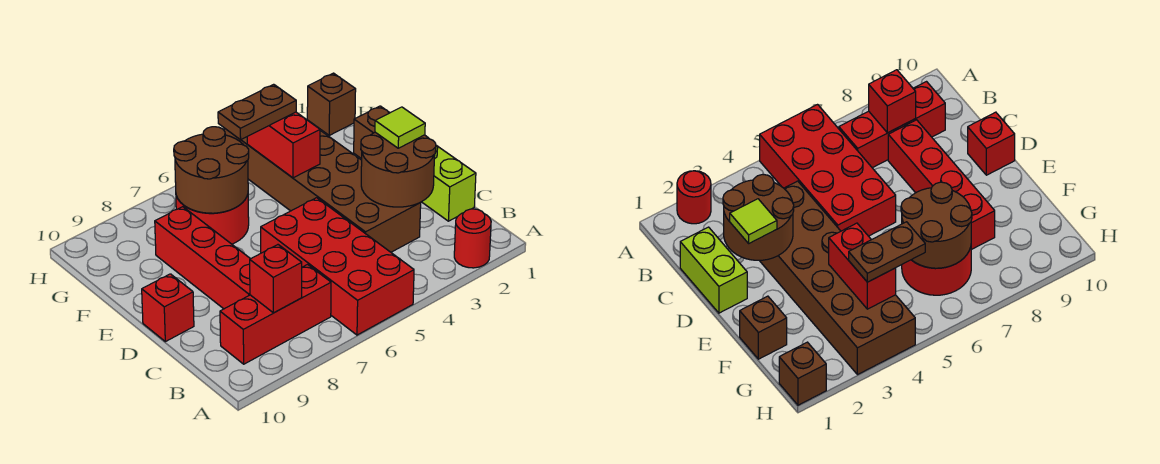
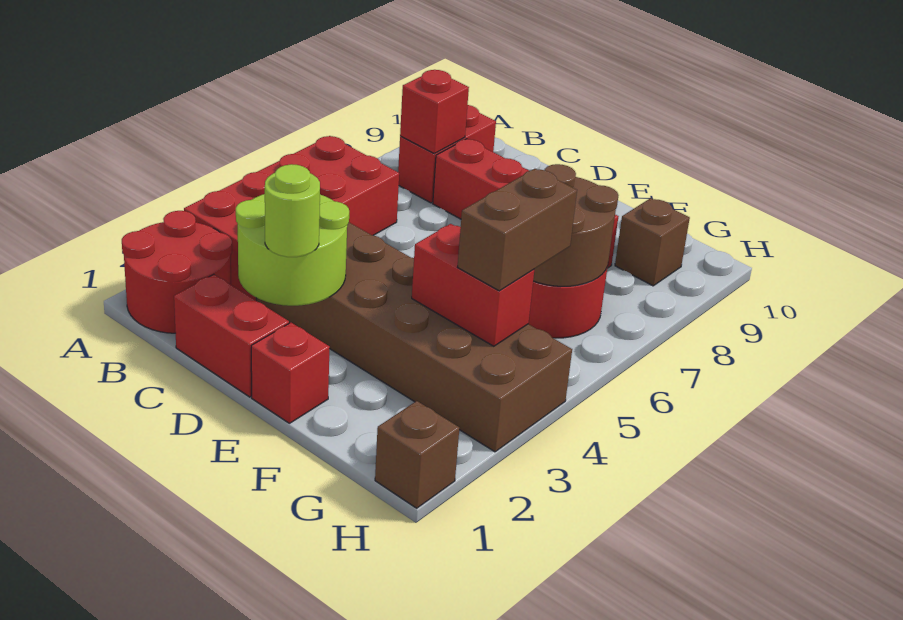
red round brick A2 level 1 -> red round brick A1:B2 level 1
red brick A5:D6 level 1 -> red brick A3:B6 level 1
red brick B7:B9 level 1 -> red brick B8:B9 level 1
lime brick C1:D1 level 1 -> red brick C1:D1 level 1
brown round brick C2:D3 level 2 -> lime round brick C2:D3 level 2
lime tile D2 level 3 -> lime round brick D2 level 3
red brick D10 level 1 -> red brick E1 level 1
brown brick F1 level 1 -> brown brick G9 level 1
brown plate G4:G5 level 3 -> brown brick G4:G5 level 3

